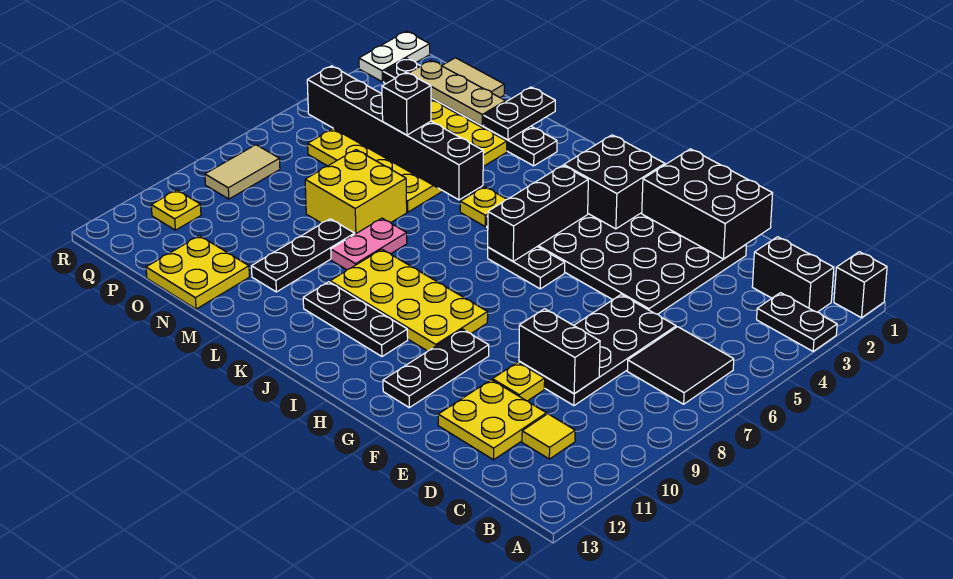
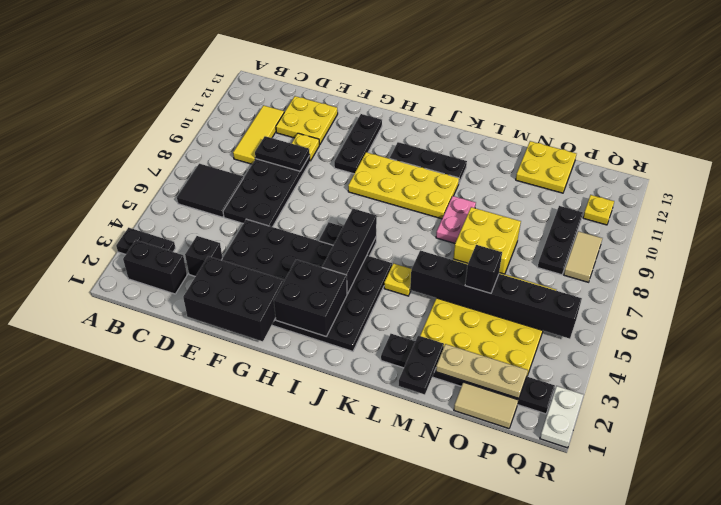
black brick A1 level 1 -> black brick D3 level 1
yellow tile C11 level 1 -> yellow tile C9:C11 level 1
black brick D9:E9 level 2 -> black plate D9:E9 level 2
black plate M9:M11 level 1 -> black plate P8:P10 level 1

